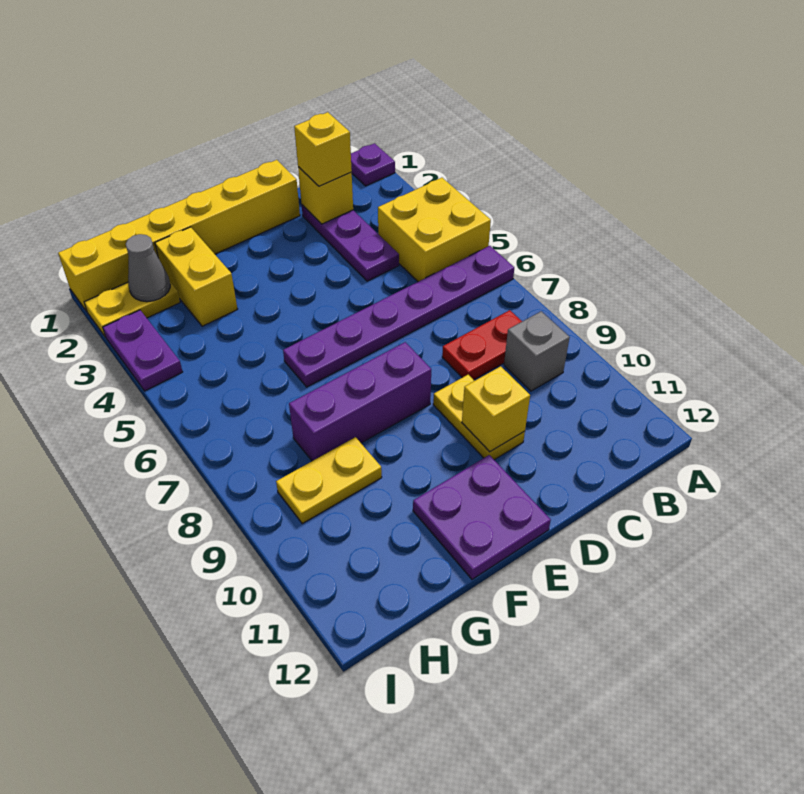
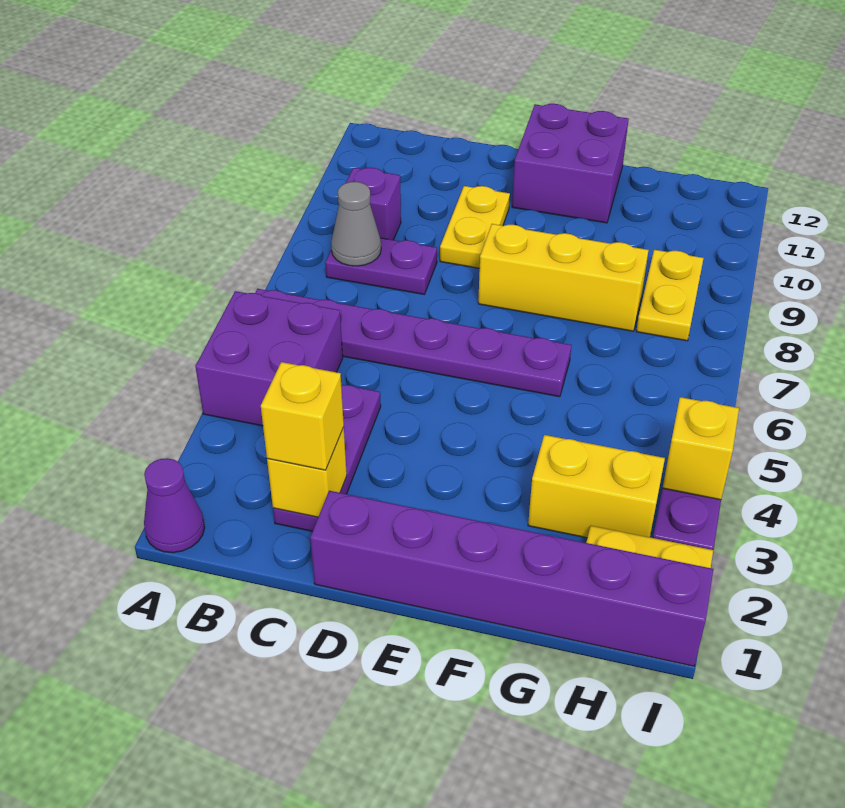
purple plate A1 level 1 -> purple cone A1 level 1
yellow brick A4:B5 level 1 -> purple brick A4:B5 level 1
red plate B8:C8 level 1 -> purple plate B8:C8 level 1
grey brick B9 level 1 -> purple brick B9 level 1
yellow brick D1:I1 level 1 -> purple brick D1:I1 level 1
yellow brick D10 level 2 -> yellow brick I4 level 2
purple brick E8:G8 level 1 -> yellow brick E8:G8 level 1
purple plate E11:F12 level 1 -> purple brick E11:F12 level 1
yellow brick G2:G3 level 1 -> yellow brick G3:H3 level 1
yellow plate G9:H9 level 1 -> yellow plate H8:H9 level 1
grey cone H2 level 2 -> grey cone B8 level 2

